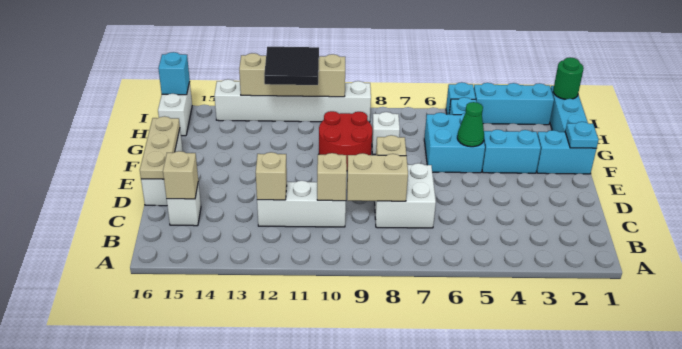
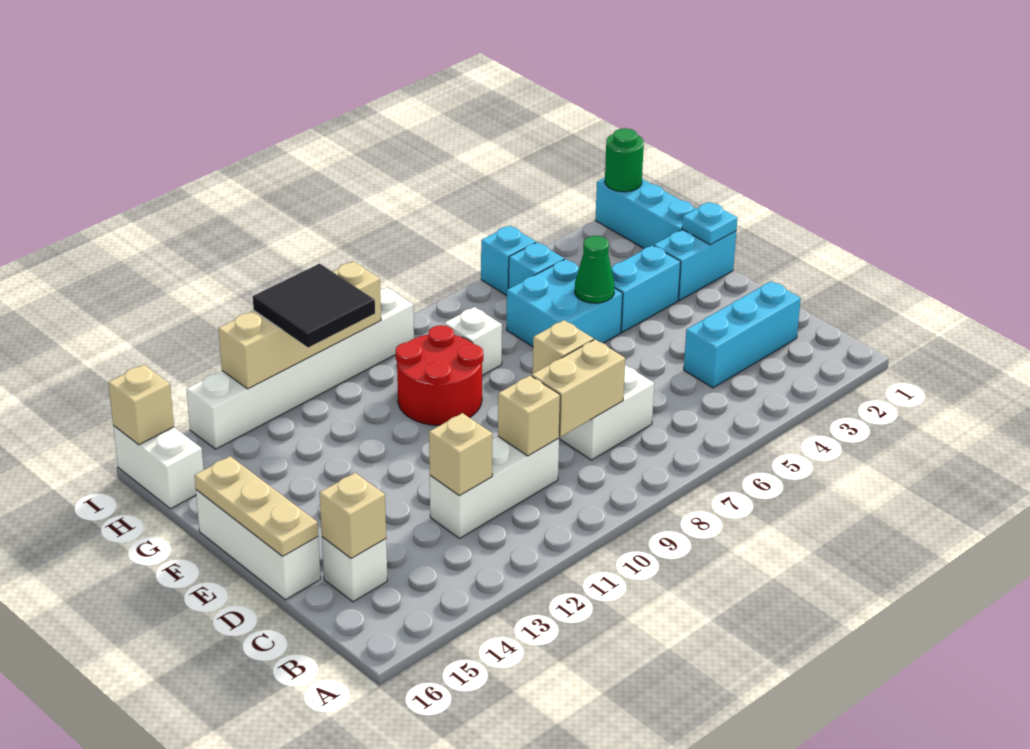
cyan brick I2:I4 level 1 -> cyan brick C2:C4 level 1
cyan brick I16 level 2 -> tan brick I16 level 2

